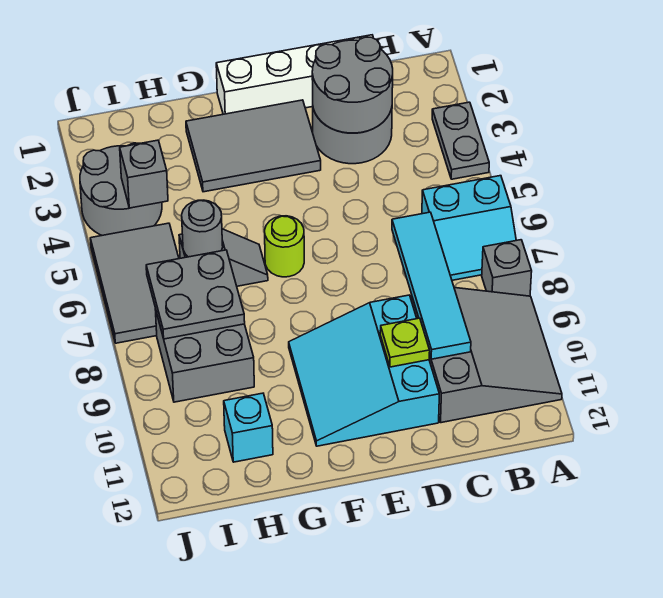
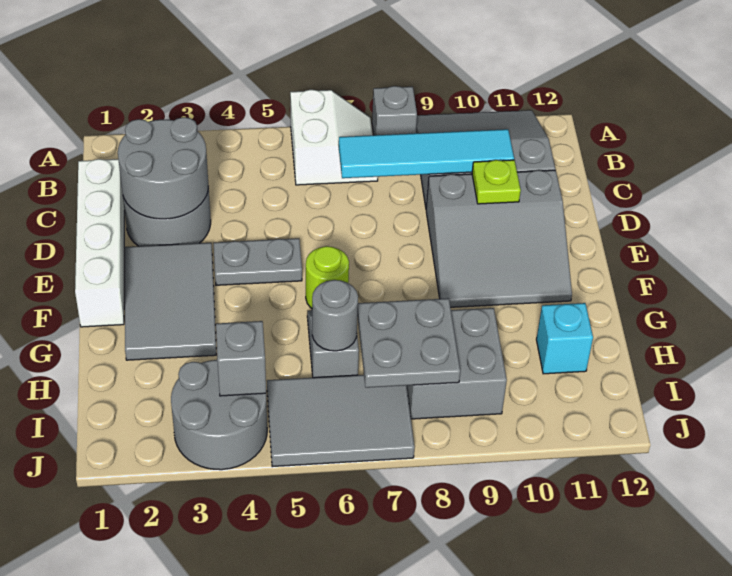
grey plate A3:A4 level 1 -> grey plate E4:E5 level 1
cyan slope A6:B7 level 1 top 6 -> white slope A6:B7 level 1 top 6
cyan slope D9:F11 level 1 top D -> grey slope D9:F11 level 1 top D

